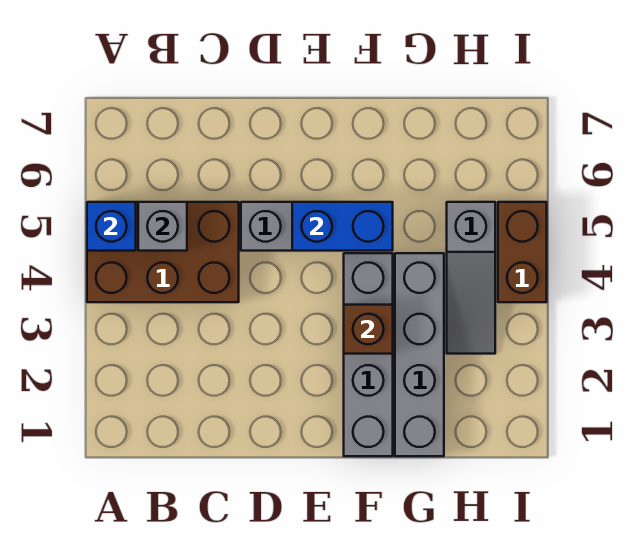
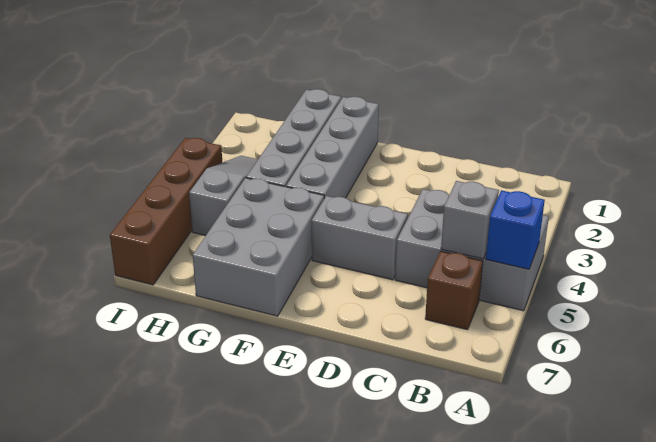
brown brick A4:C5 level 1 -> grey brick A4:C5 level 1
blue brick E5:F5 level 2 -> none
brown brick F3 level 2 -> brown brick B6 level 1
none -> grey brick F5:G7 level 1
brown brick I4:I5 level 1 -> brown brick I4:I7 level 1

